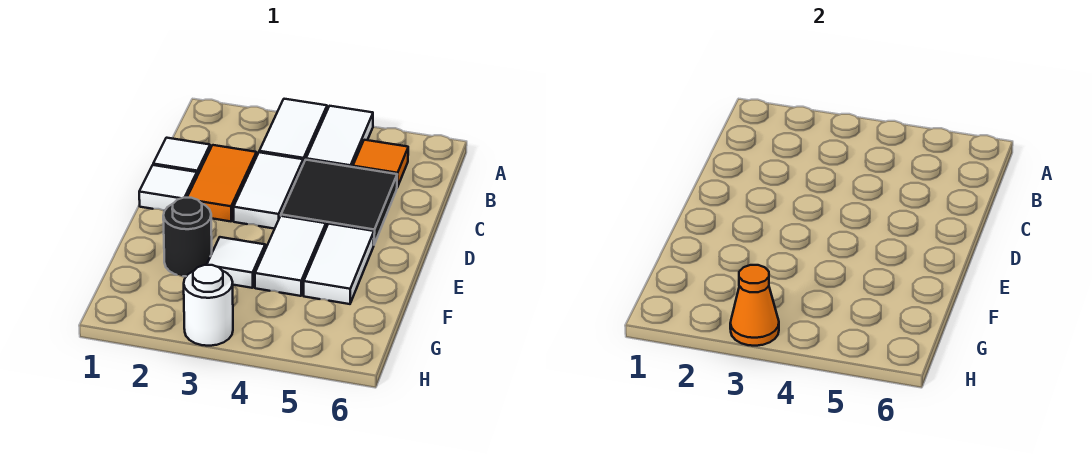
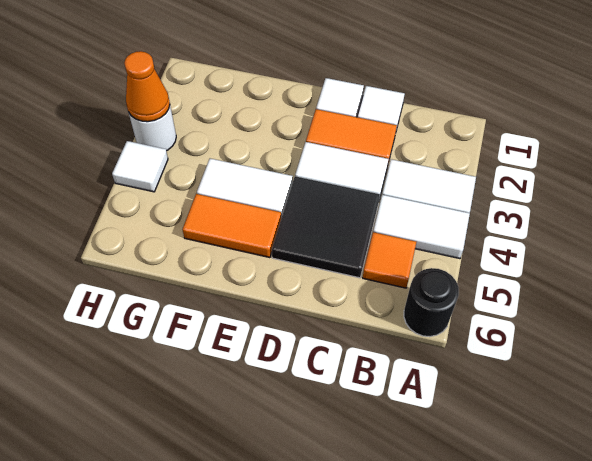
white tile E5:F5 level 1 -> orange tile E5:F5 level 1
black round brick F2 level 1 -> black round brick A6 level 1
white tile F3 level 1 -> white tile H4 level 1

